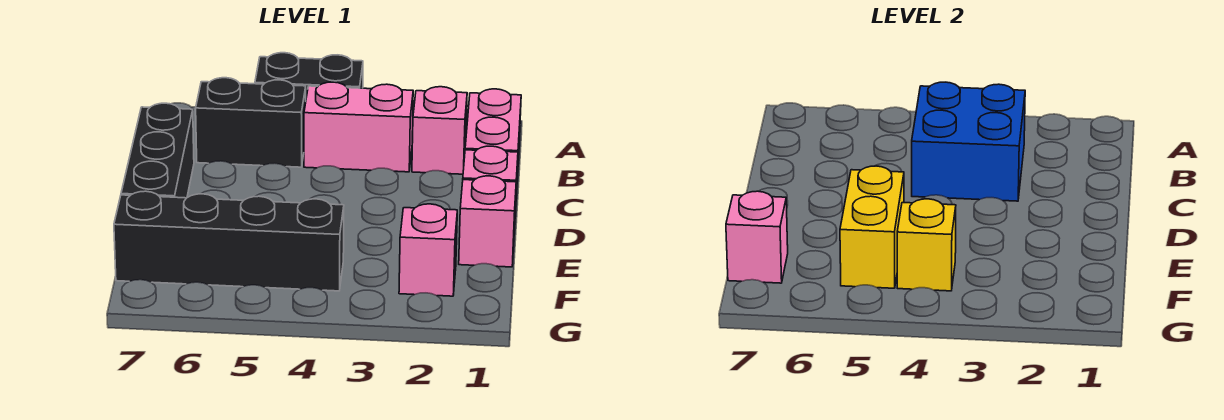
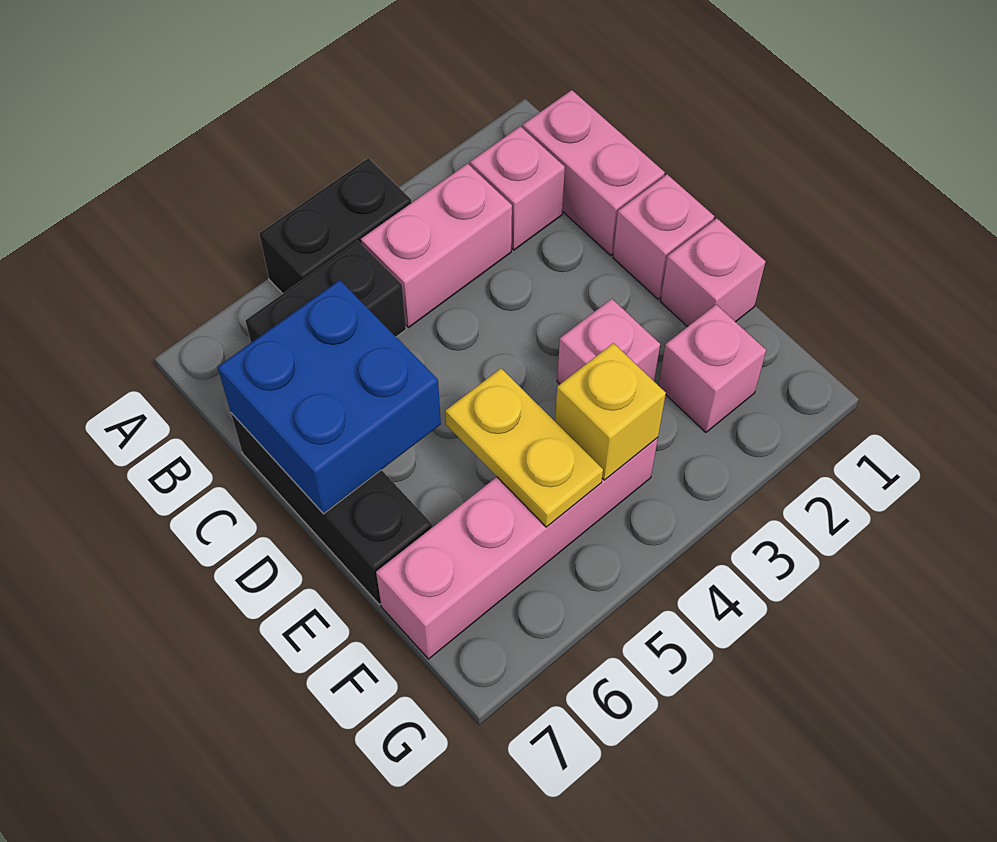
blue brick B3:C4 level 2 -> blue brick C6:D7 level 2
yellow brick E5:F5 level 2 -> yellow plate E5:F5 level 2
black brick F4:F7 level 1 -> pink brick F4:F7 level 1
pink brick F7 level 2 -> pink brick E3 level 1

